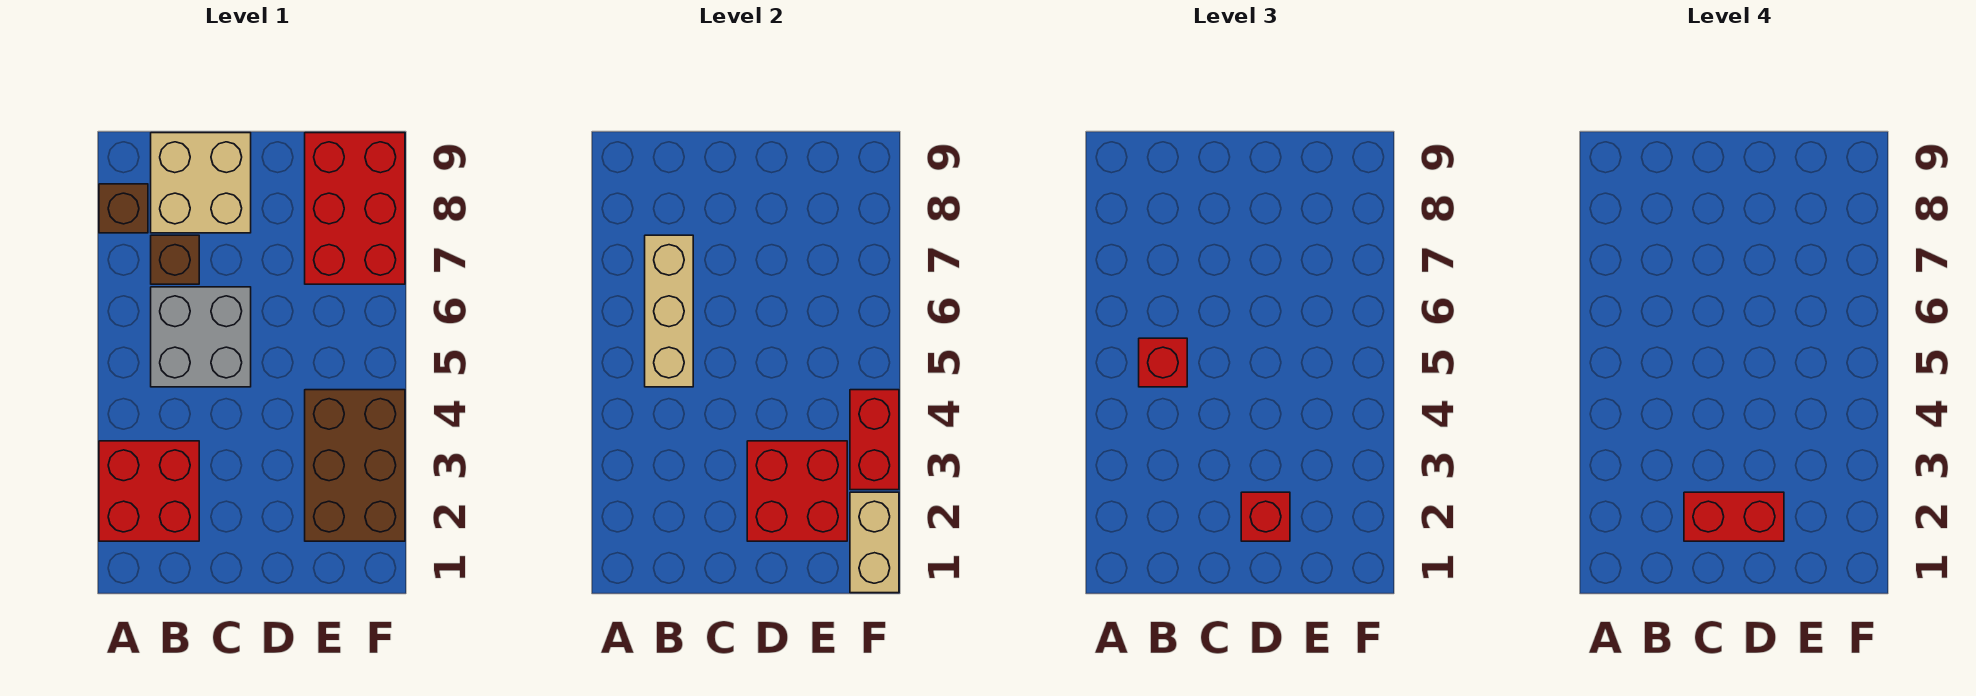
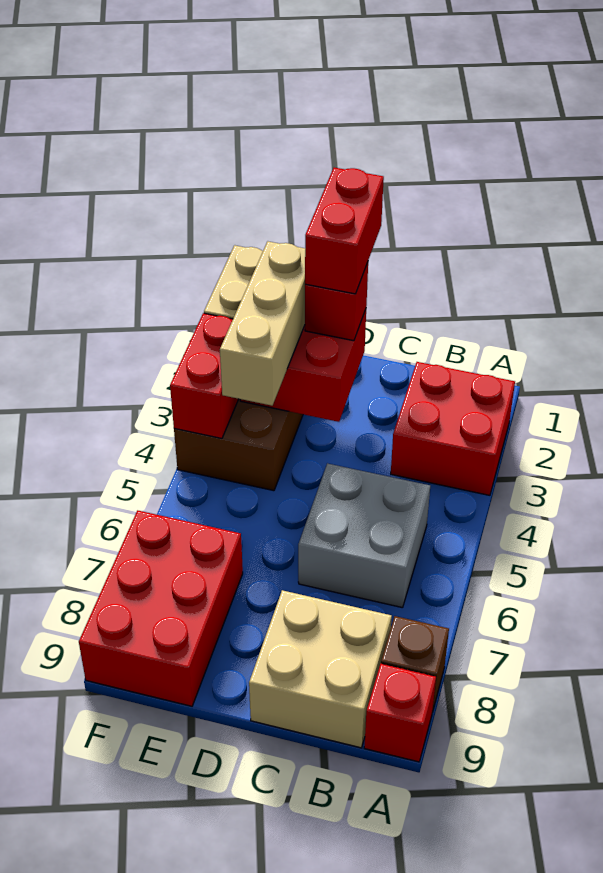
tan brick B5:B7 level 2 -> tan brick E2:E4 level 3
red brick B5 level 3 -> red brick A9 level 1
brown brick B7 level 1 -> none
red brick C2:D2 level 4 -> red brick D1:D2 level 4

